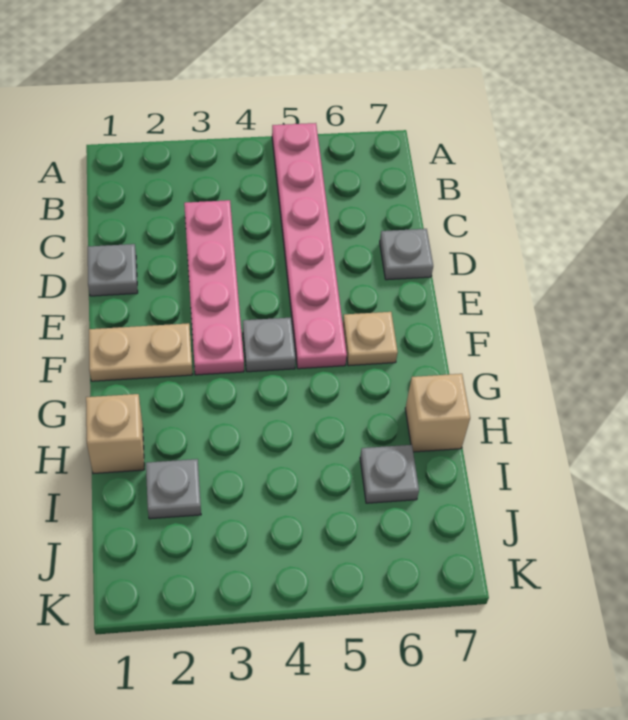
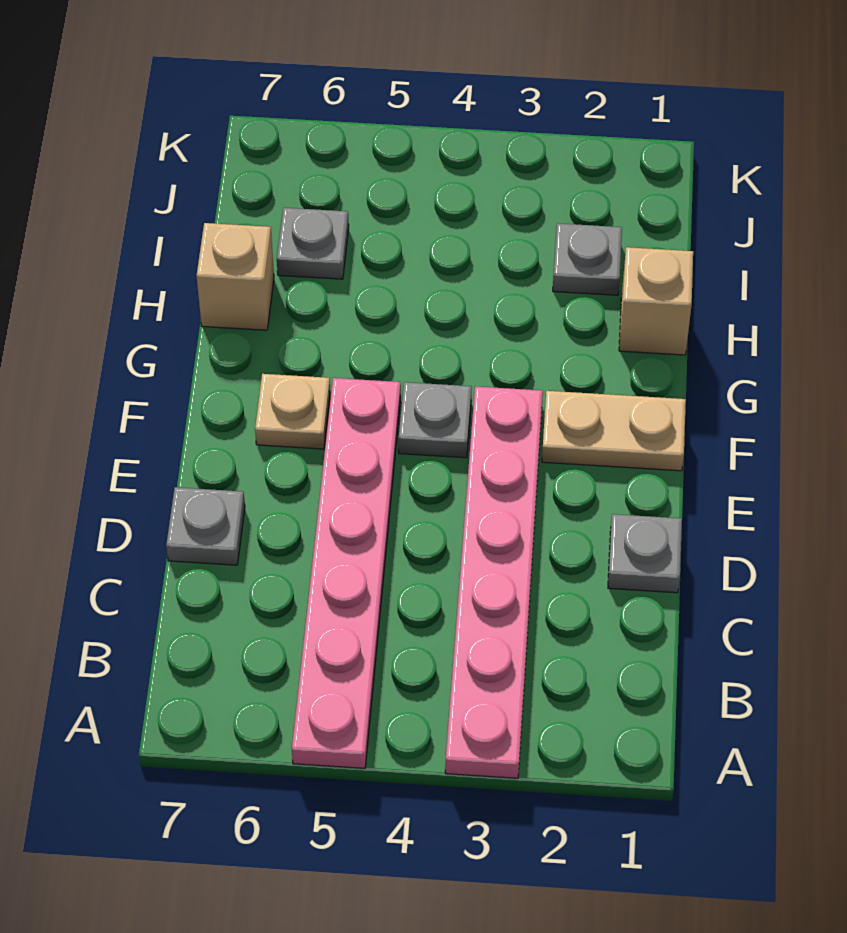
pink plate C3:F3 level 1 -> pink plate A3:F3 level 1

